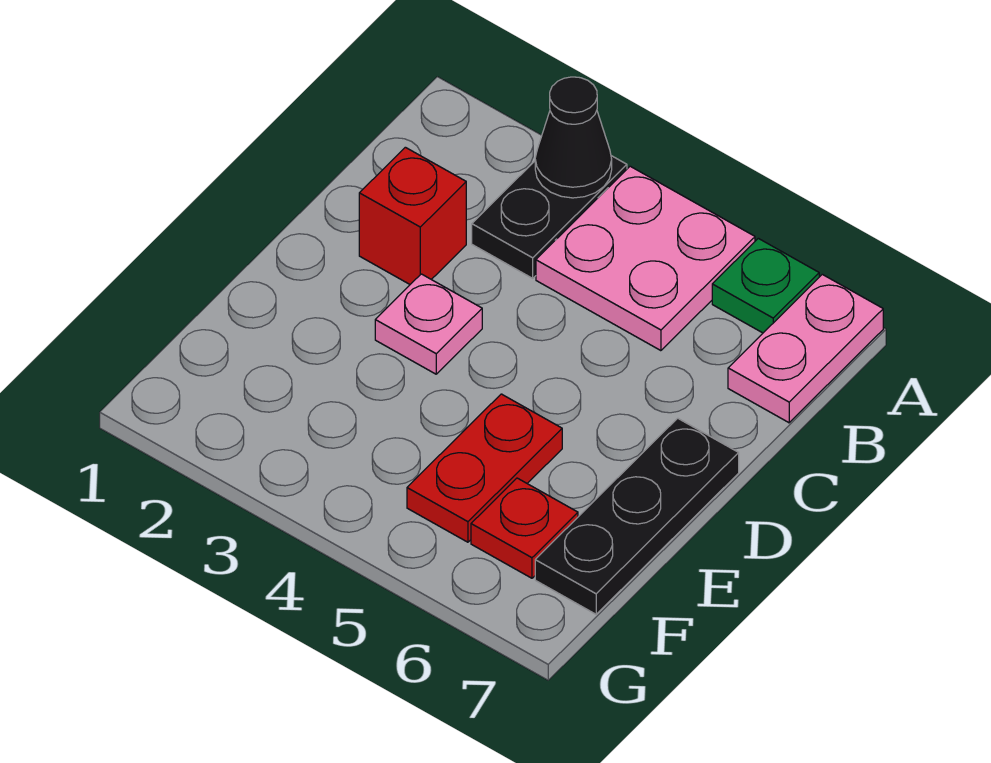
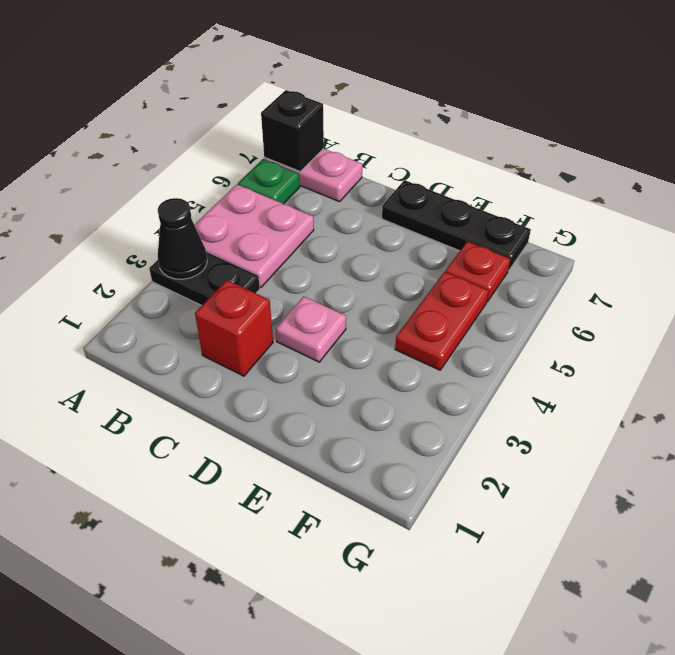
none -> black brick A7 level 2
red plate E5:F5 level 1 -> red plate F4:F5 level 1

